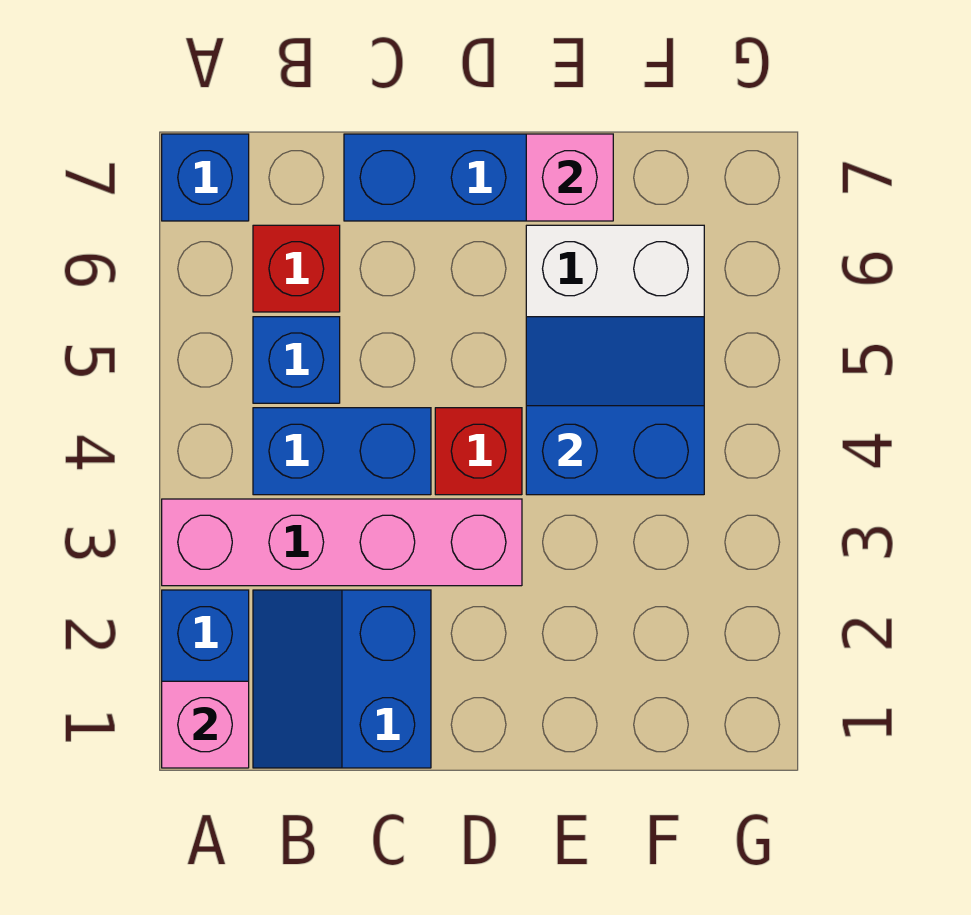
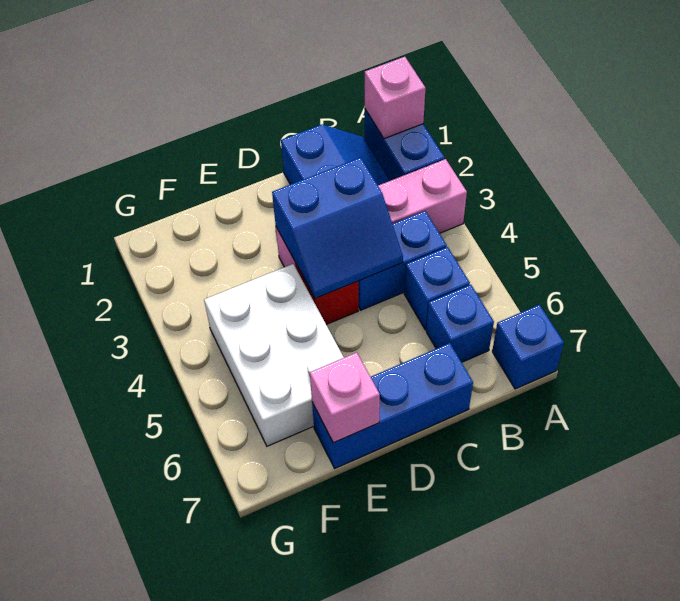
red brick B6 level 1 -> blue brick B6 level 1
blue slope E4:F5 level 2 top 4 -> blue slope C3:D4 level 2 top 3

